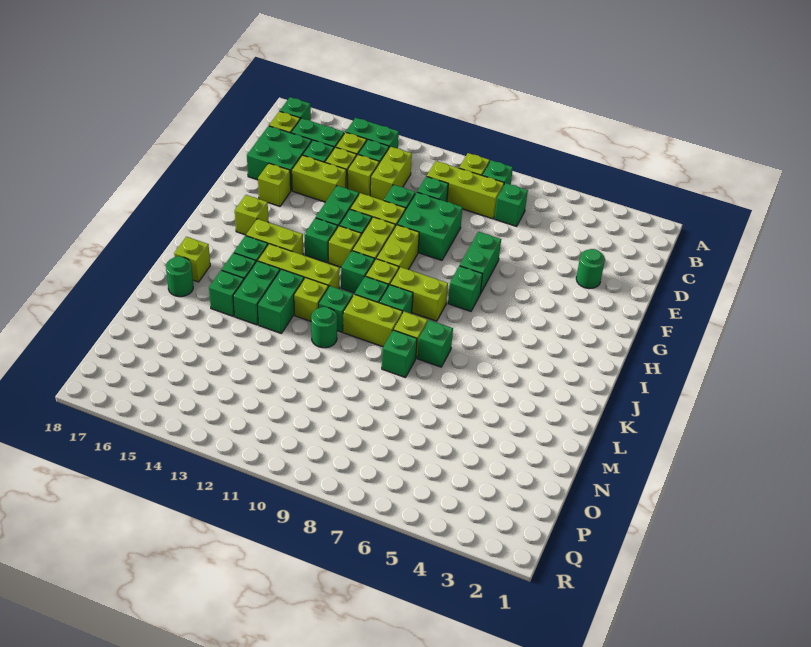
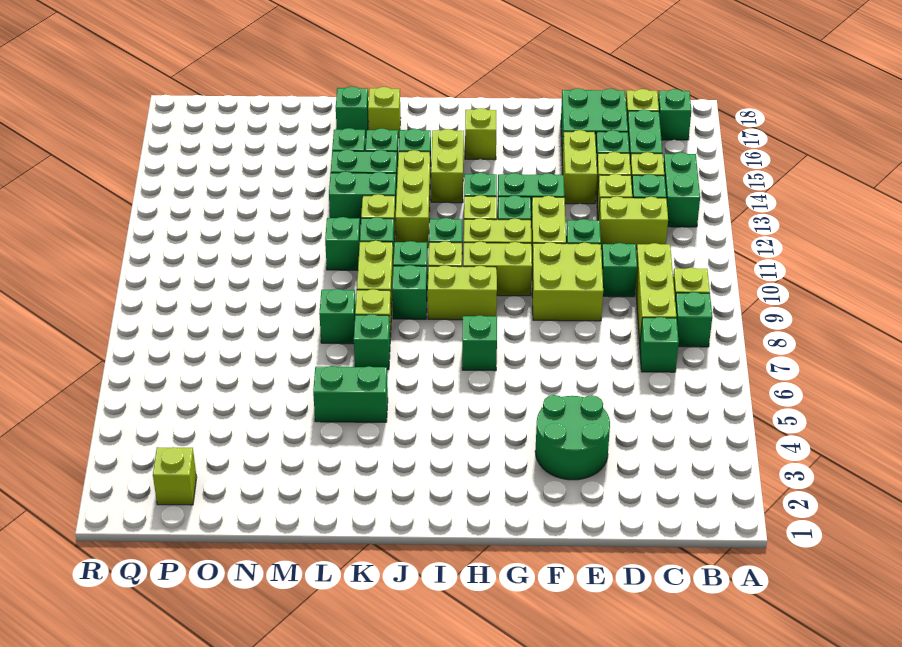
green round brick E3 level 1 -> green round brick E3:F4 level 1
green brick E9:F10 level 1 -> lime brick E9:F10 level 1
green brick F7:G7 level 1 -> green brick K5:L5 level 1
lime brick F16 level 1 -> lime brick P2 level 1
lime brick I8:I9 level 1 -> lime brick H9:I9 level 1
green round brick L11 level 1 -> green brick L11 level 1
green round brick L17 level 1 -> green brick L17 level 1

